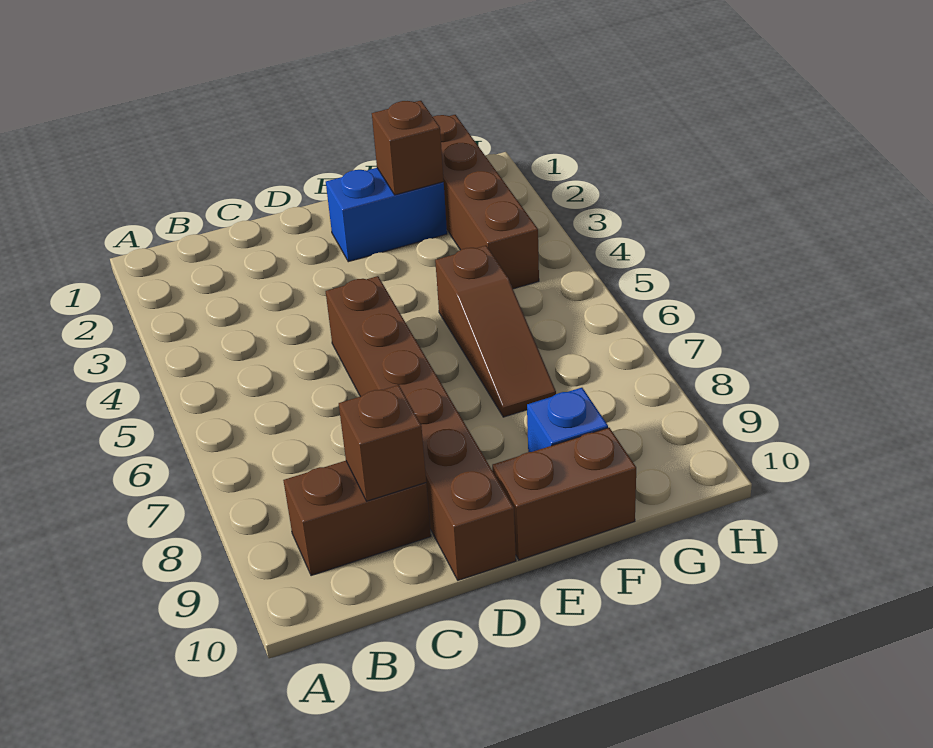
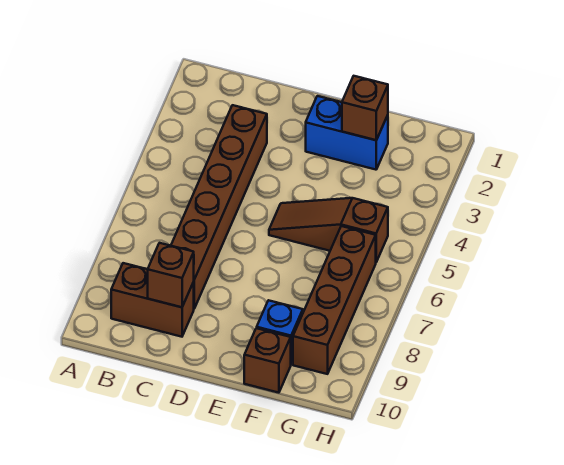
brown brick D5:D10 level 1 -> brown brick C3:C8 level 1
brown brick E10:F10 level 1 -> brown brick F10 level 1
brown slope F5:F7 level 1 top 5 -> brown slope E5:G5 level 1 top G
brown brick G1:G4 level 1 -> brown brick G6:G9 level 1

